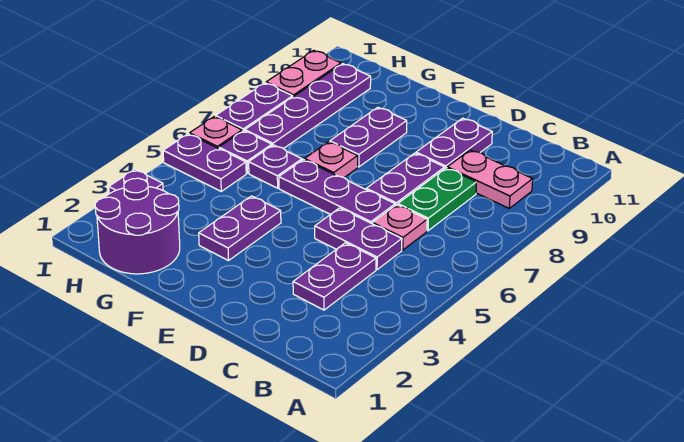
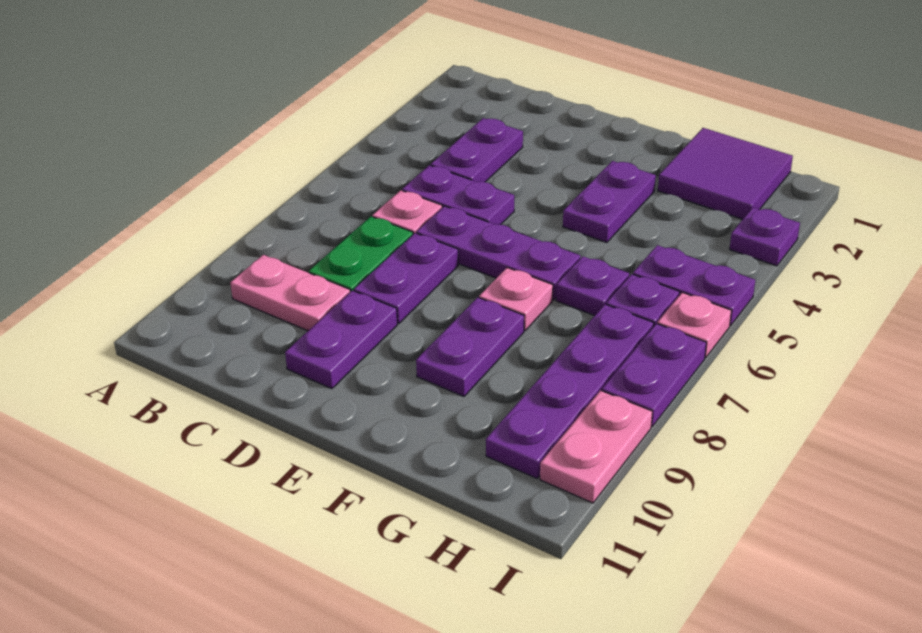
purple round brick G1:H2 level 1 -> purple tile G1:H2 level 1

